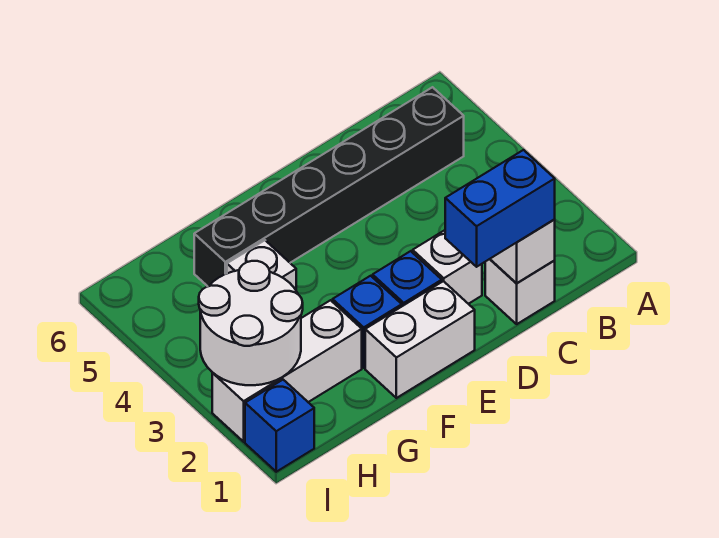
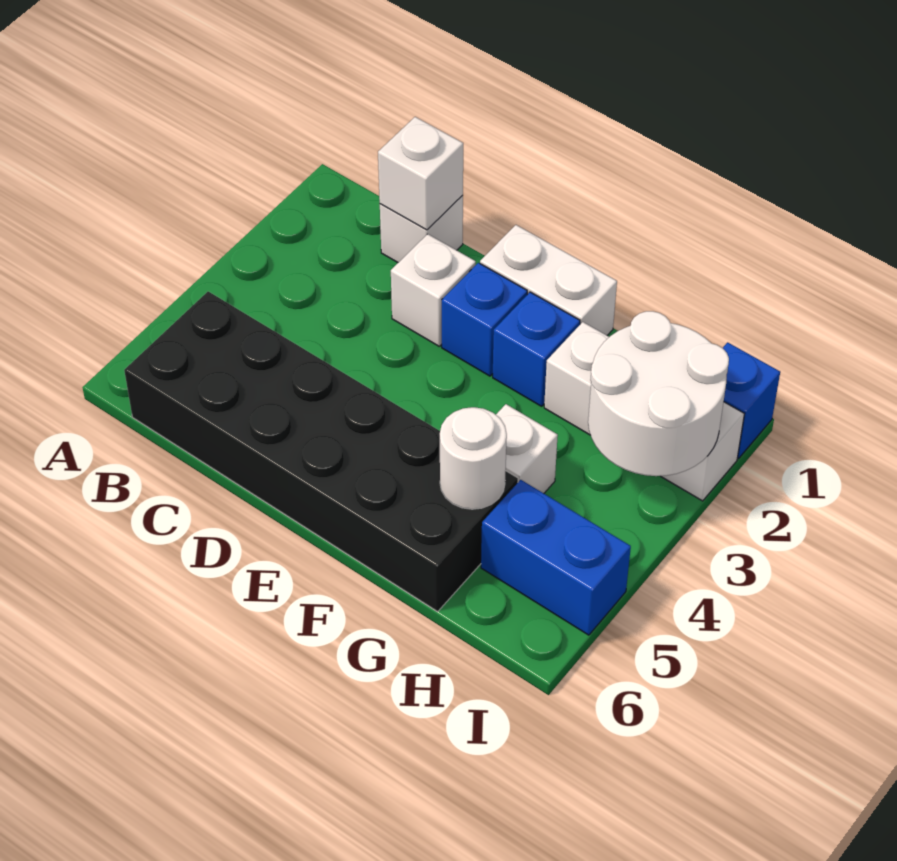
black brick B5:G5 level 1 -> black brick B5:G6 level 1
blue brick C1:D1 level 3 -> blue brick H5:I5 level 1
none -> white round brick G5 level 2

